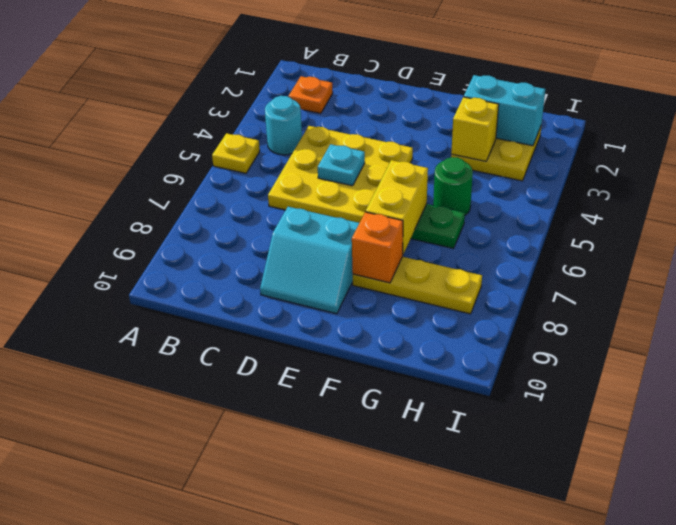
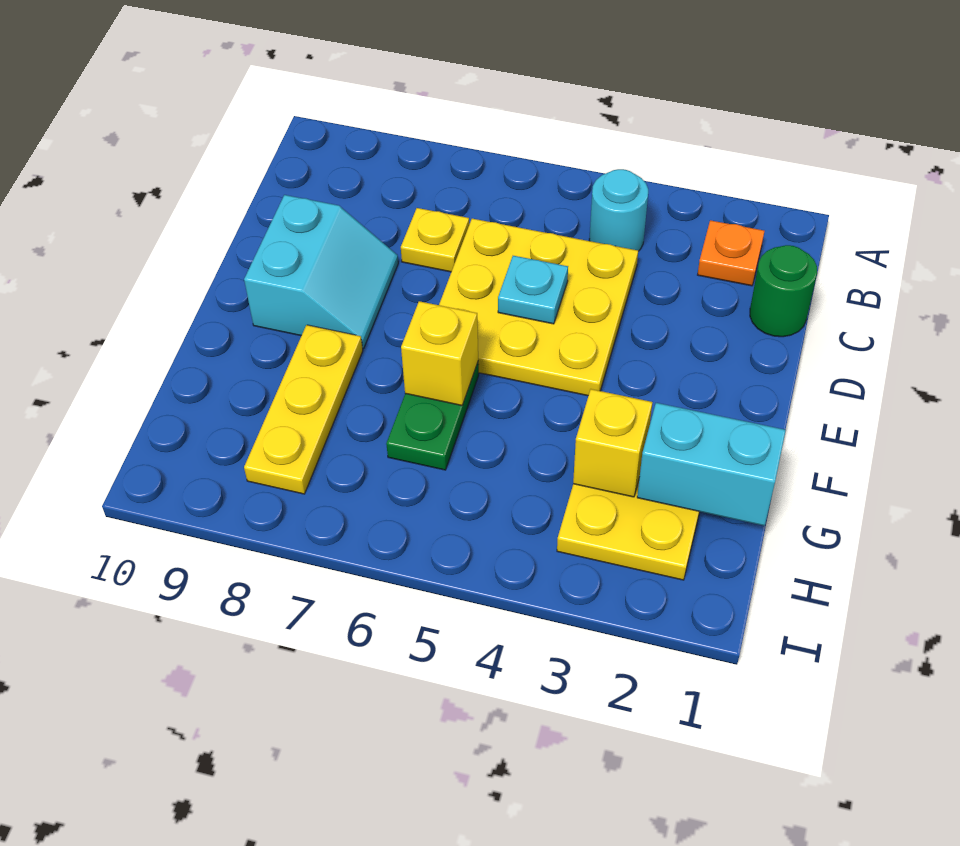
yellow plate A5 level 1 -> yellow plate C7 level 1
cyan slope D8:E9 level 1 top 8 -> cyan slope D8:E9 level 1 top 9
yellow brick F6:F7 level 2 -> yellow brick F6 level 2
orange brick F8 level 2 -> none
cyan brick G2:H2 level 2 -> cyan brick G1:G2 level 2
green round brick G5 level 1 -> green round brick C1 level 1

